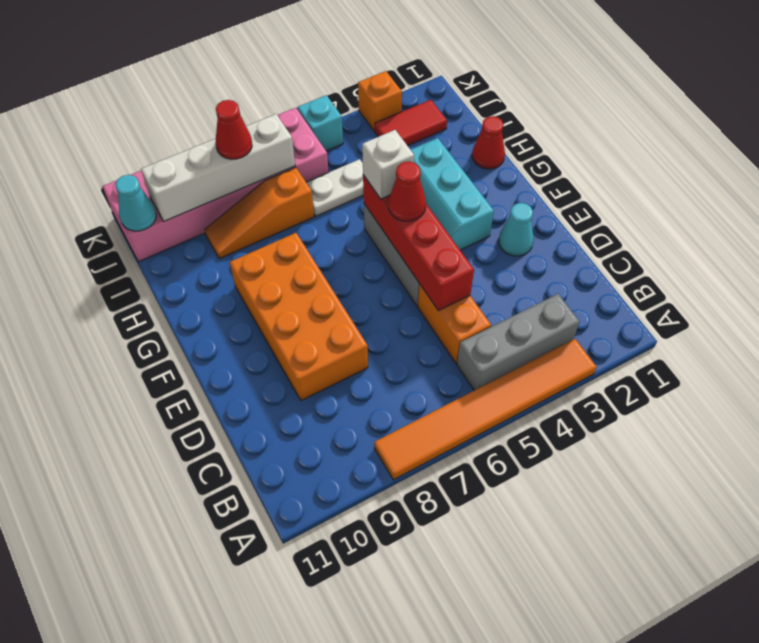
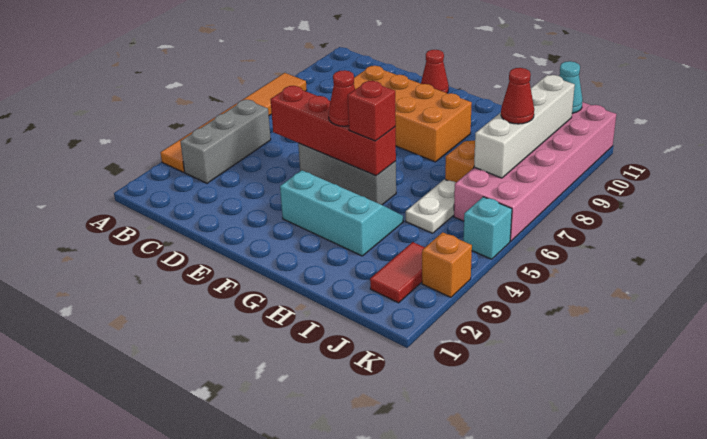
orange brick C5:D5 level 1 -> none
cyan cone E2 level 1 -> none
white brick G5 level 3 -> red brick G5 level 3
red cone H1 level 1 -> red cone E11 level 1

